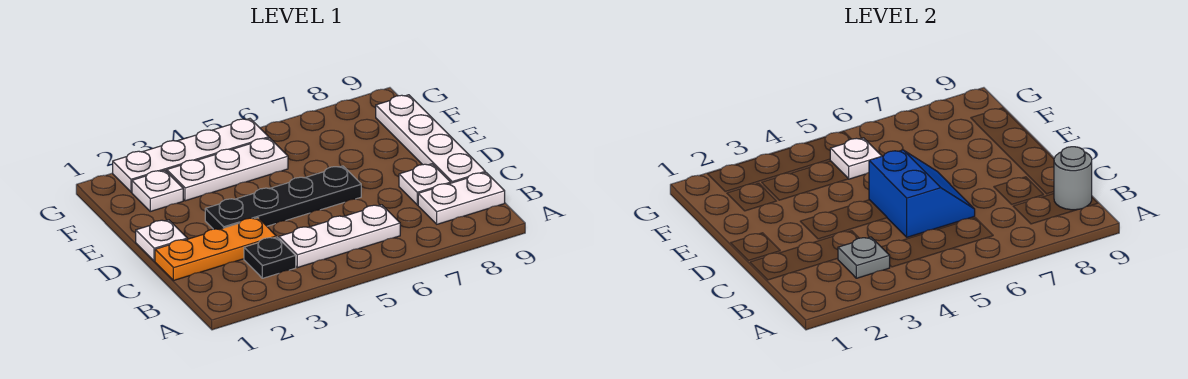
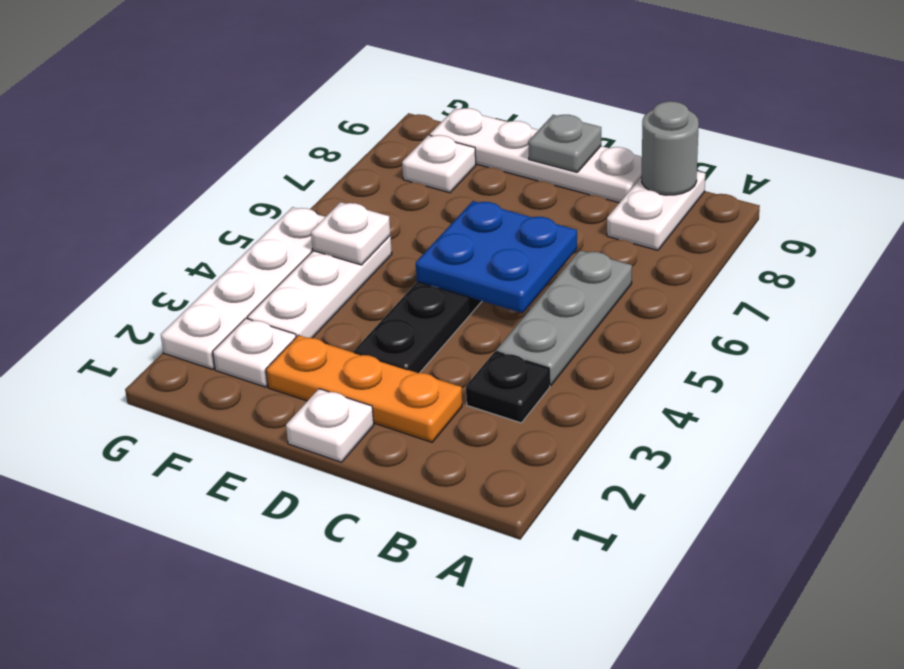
grey plate B3 level 2 -> grey plate D9 level 2
white plate B4:B6 level 1 -> grey plate B4:B6 level 1
orange plate C1:C3 level 1 -> orange plate C2:E2 level 1
blue slope C5:D6 level 2 top 5 -> blue plate C5:D6 level 2
white plate C8 level 1 -> white plate F8 level 1

